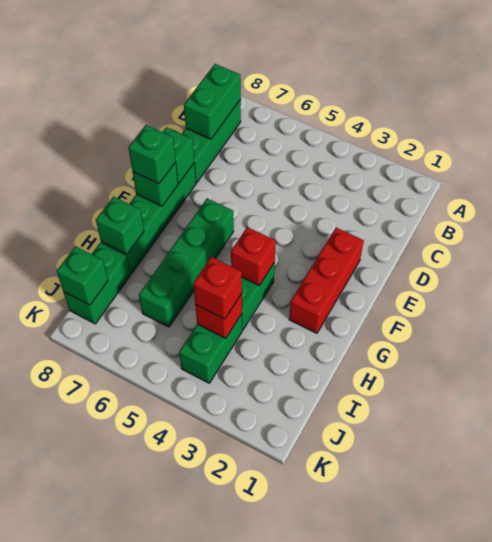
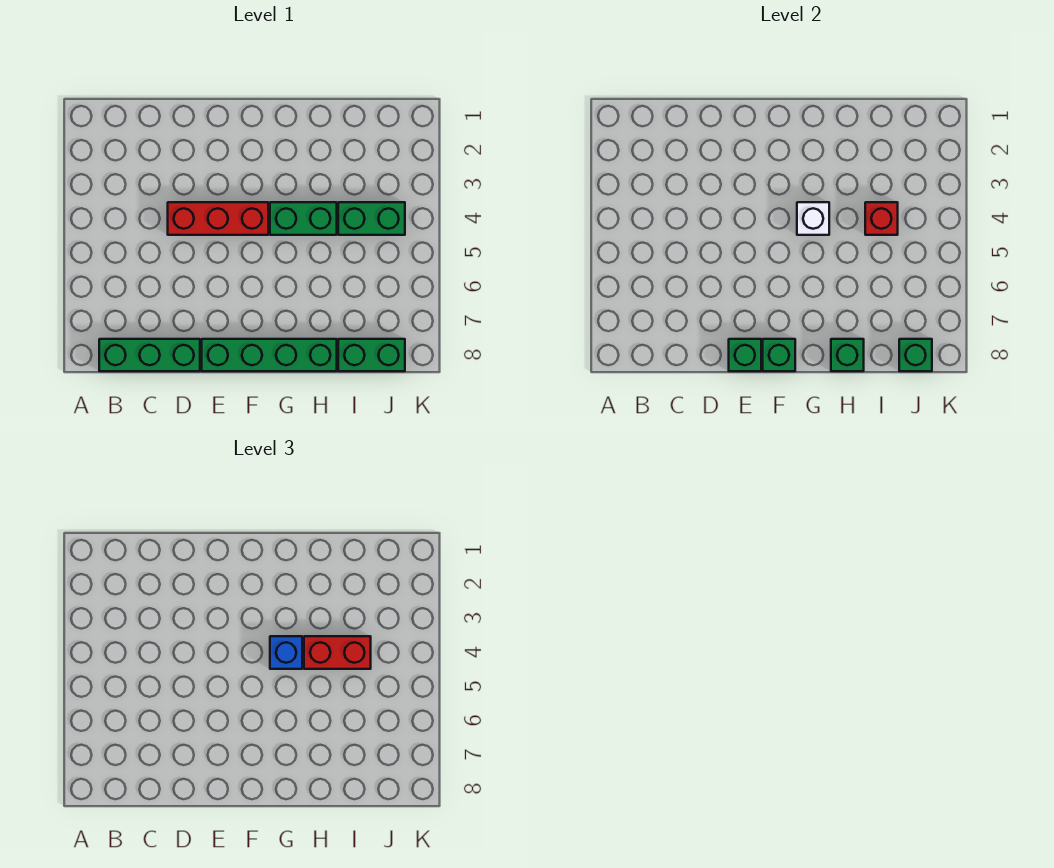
green brick B8:C8 level 2 -> none
red brick E2:G2 level 1 -> red brick D4:F4 level 1
green brick F6:I6 level 1 -> none
green brick F8 level 3 -> none
red brick G4 level 2 -> white brick G4 level 2
none -> blue brick G4 level 3
red brick I4 level 3 -> red brick H4:I4 level 3

